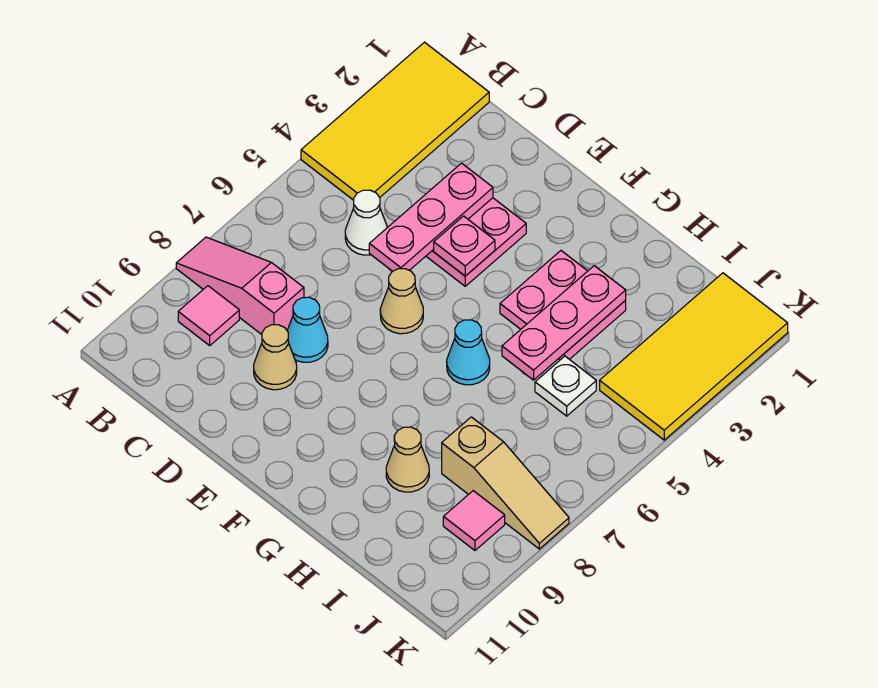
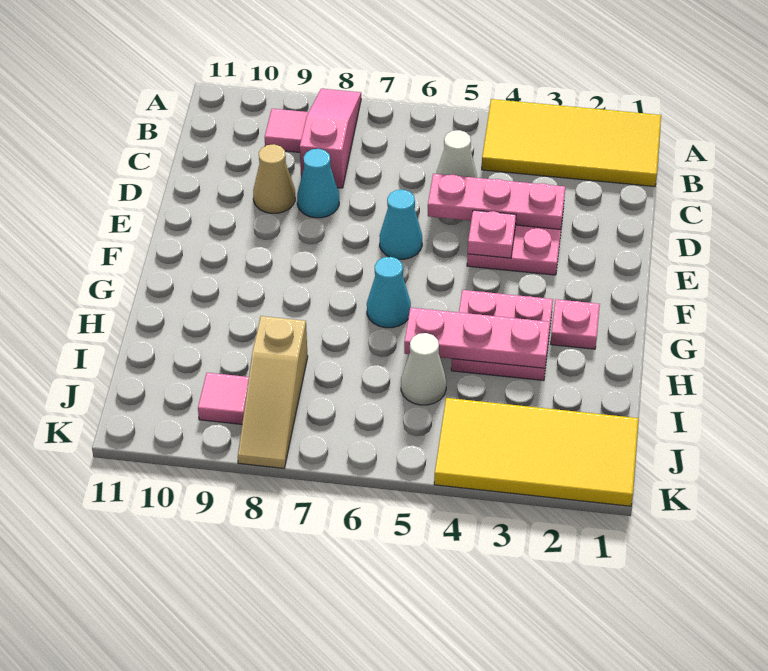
tan cone E6 level 1 -> cyan cone E6 level 1
none -> pink plate G2 level 1
tan cone H9 level 1 -> none
white plate I5 level 1 -> white cone I5 level 1

